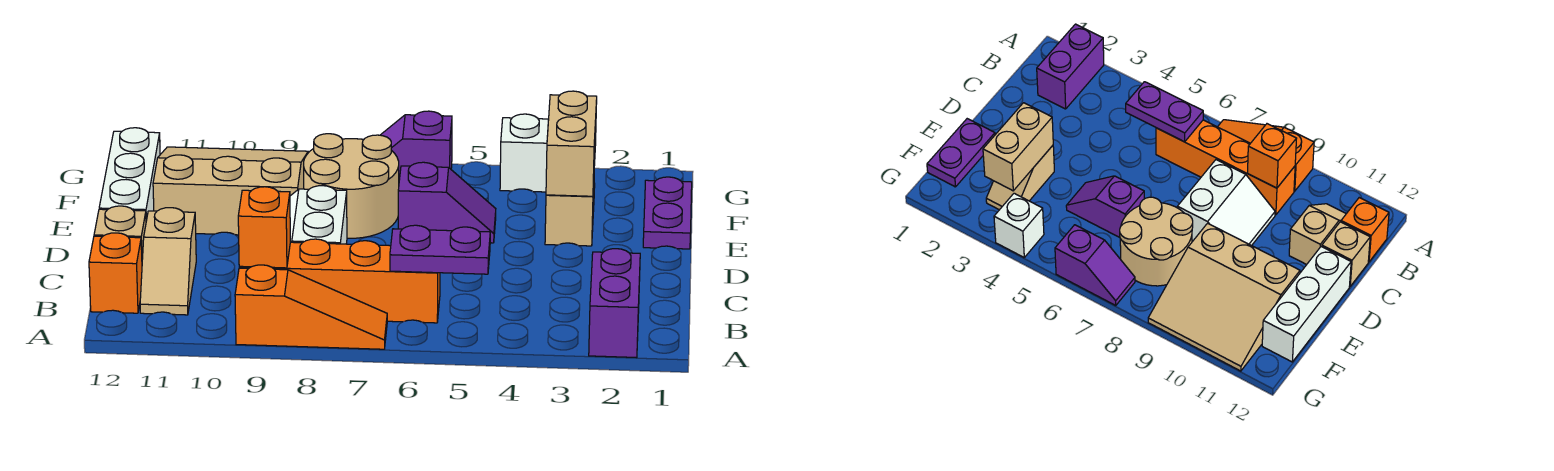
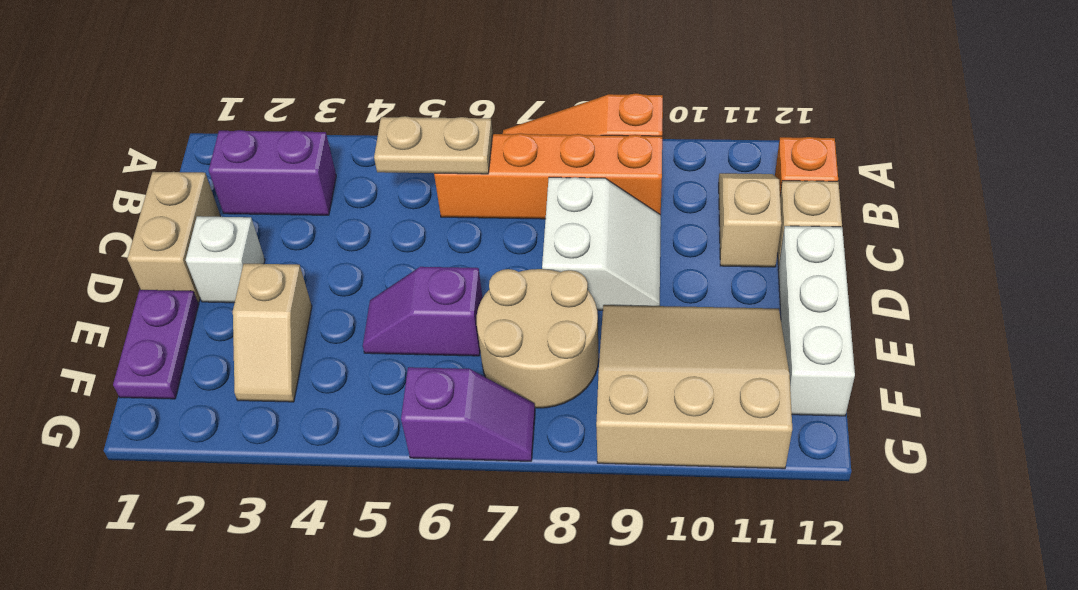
purple brick A2:B2 level 1 -> purple brick B2:B3 level 1
purple plate B5:B6 level 2 -> tan plate B5:B6 level 2
orange brick B9 level 2 -> none
tan brick E3:F3 level 2 -> tan brick C1:D1 level 1
tan slope E9:G11 level 1 top E -> tan slope E9:G11 level 1 top G
white brick G4 level 1 -> white brick D2 level 1

